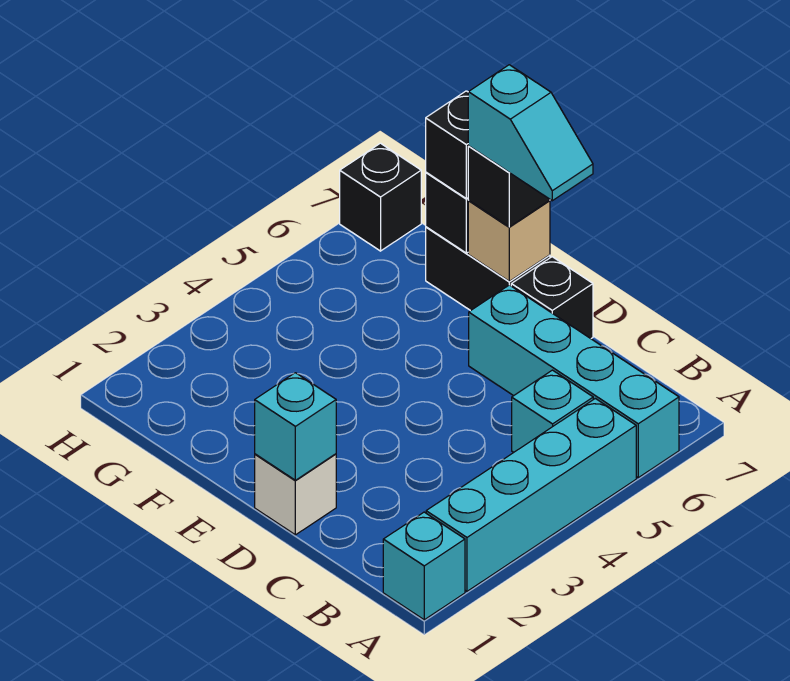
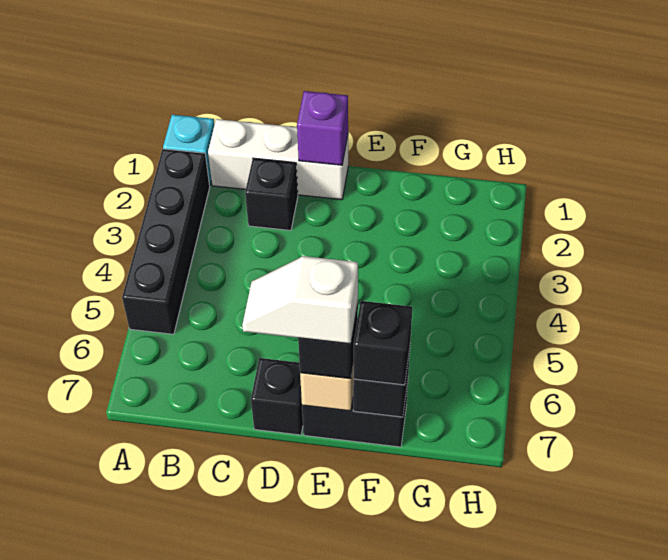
cyan brick A2:A5 level 1 -> black brick A2:A5 level 1
cyan brick A6:D6 level 1 -> none
cyan brick B5 level 1 -> none
white brick D1 level 1 -> white brick B1:D1 level 1
cyan brick D1 level 2 -> purple brick D1 level 2
cyan slope D7:E7 level 4 top E -> white slope D7:E7 level 4 top E
black brick H7 level 1 -> black brick C2 level 1

